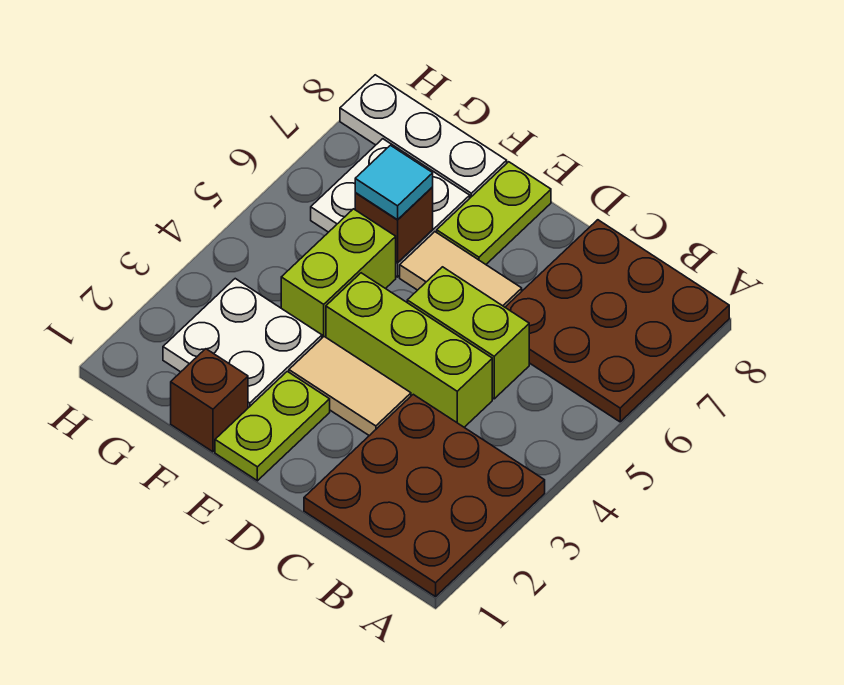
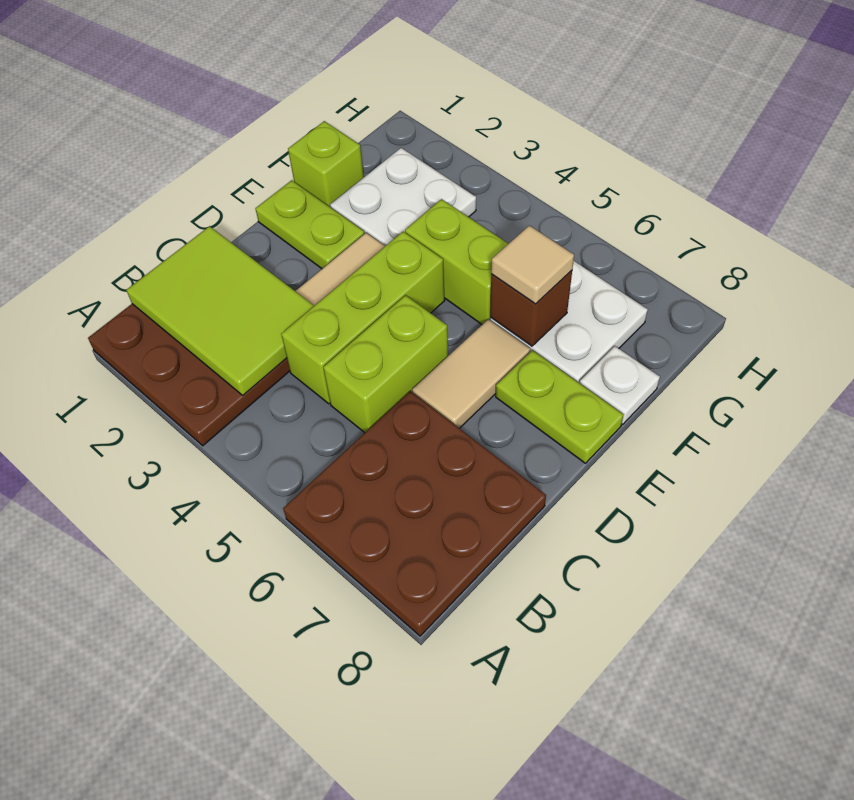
none -> lime tile B1:C3 level 2
brown brick F1 level 1 -> lime brick F1 level 1
cyan tile F6 level 3 -> tan tile F6 level 3
white plate F8:H8 level 1 -> white plate F8 level 1

